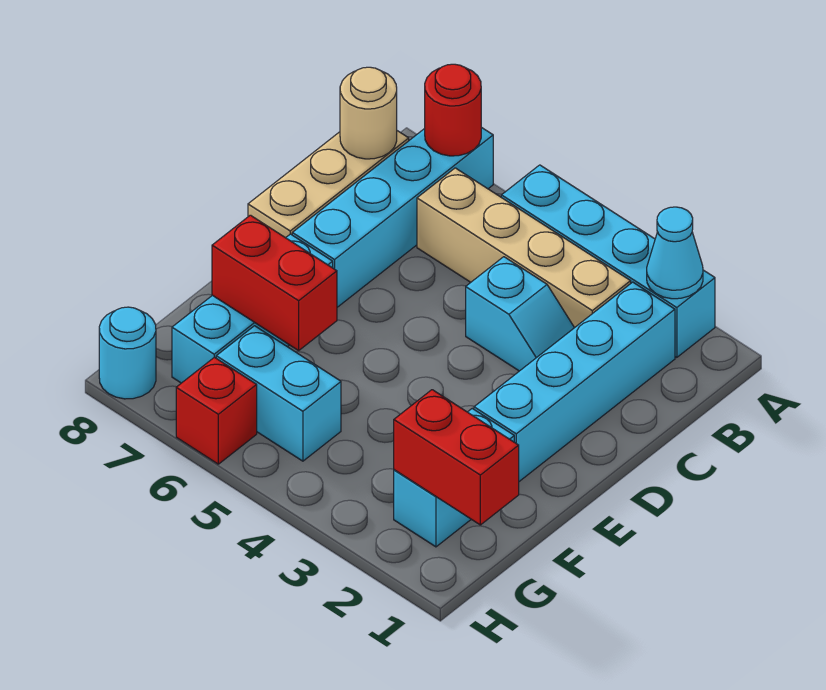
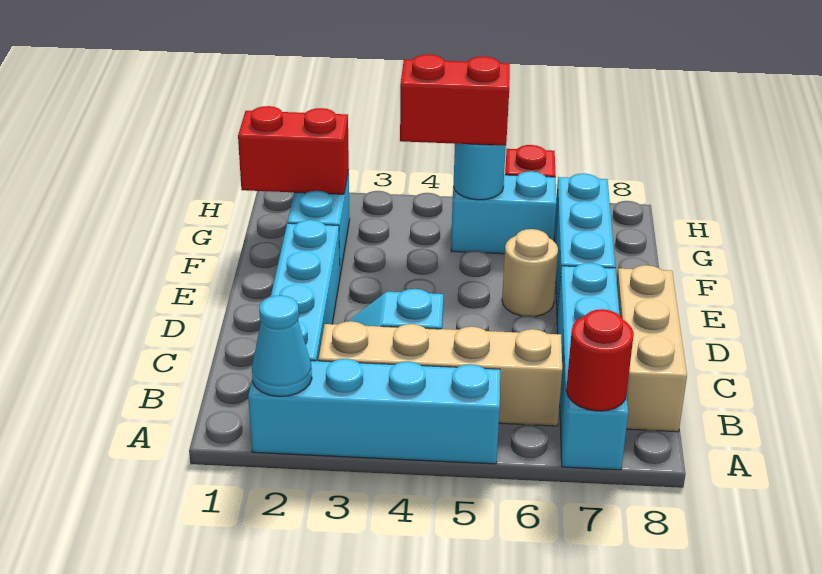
tan round brick B8 level 2 -> tan round brick E6 level 1
red brick F6:F7 level 2 -> red brick G4:G5 level 3
cyan round brick H8 level 1 -> cyan round brick G5 level 2

